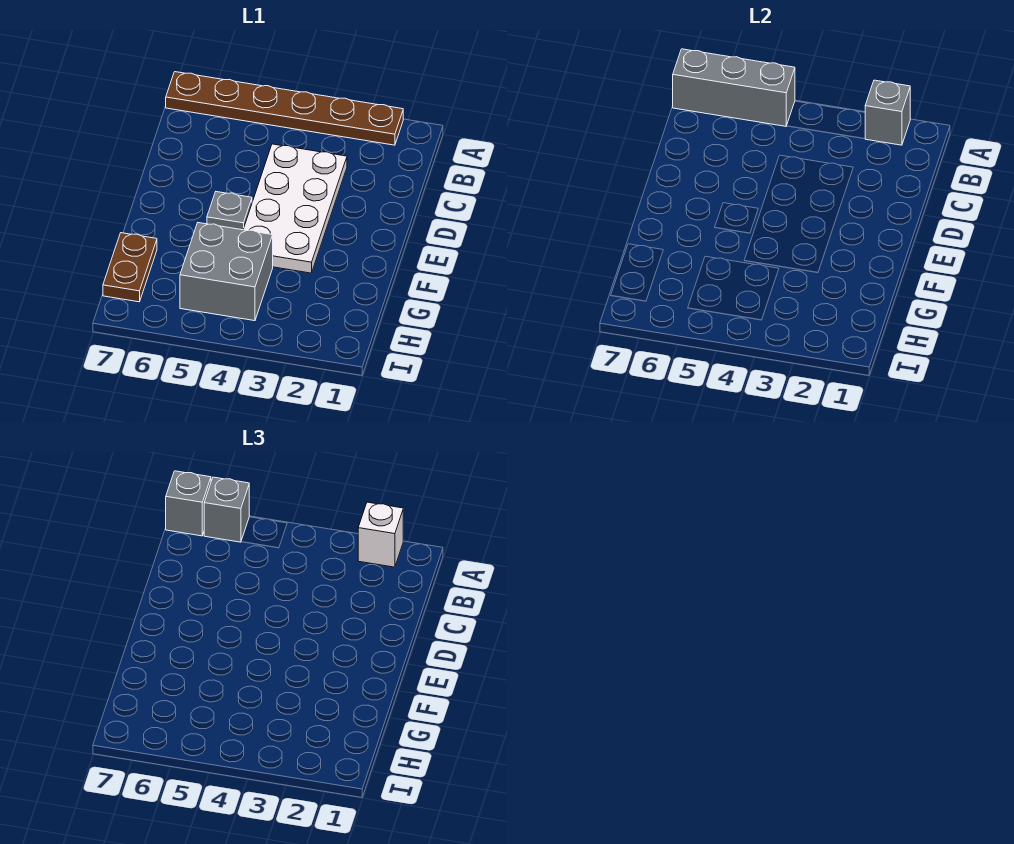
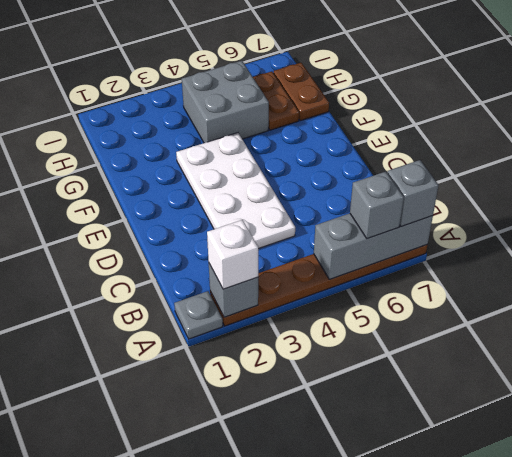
grey plate E5 level 1 -> grey plate A1 level 1
none -> brown plate G6:H6 level 1

